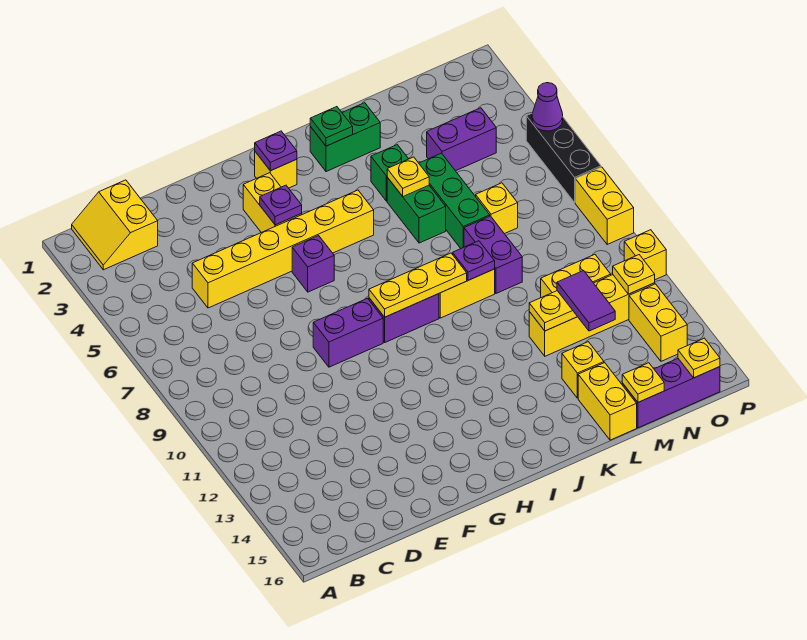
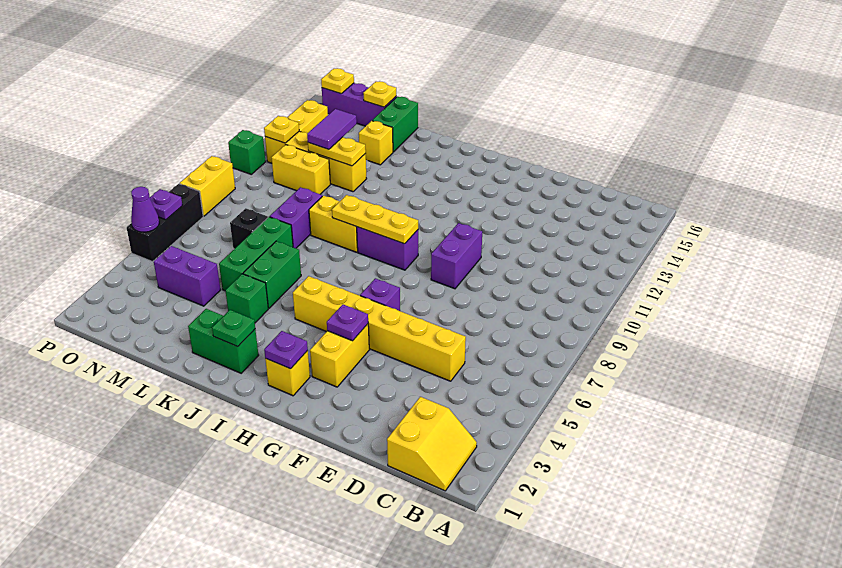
purple brick F9:G9 level 1 -> purple brick F9:F10 level 1
yellow plate K5 level 2 -> none
purple plate K9 level 2 -> purple plate P6 level 2
yellow brick L15:L16 level 1 -> green brick L15:L16 level 1
yellow brick M7 level 1 -> black brick M7 level 1
yellow brick P11 level 1 -> green brick P11 level 1

